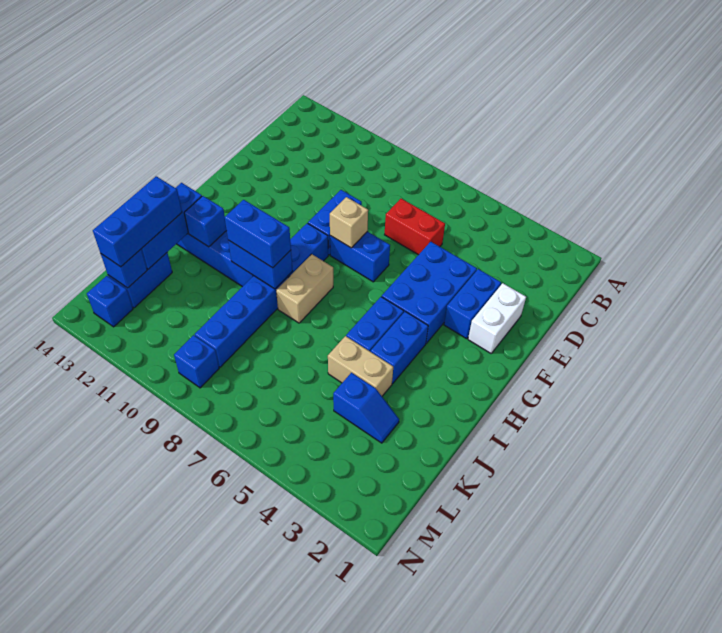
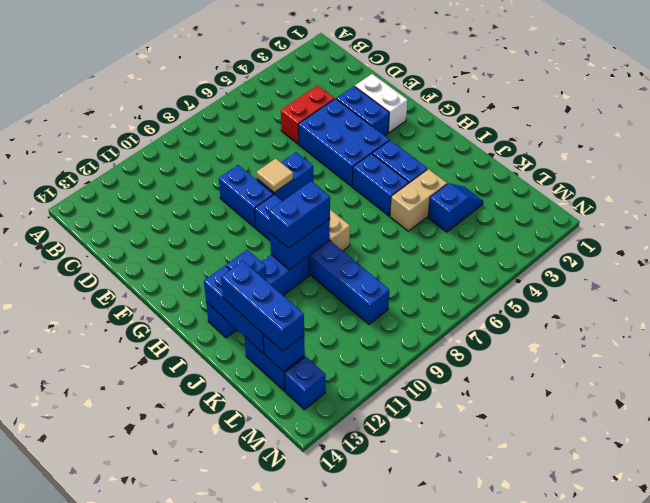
red brick D6:D7 level 1 -> red brick D4:D5 level 1
tan brick F8 level 2 -> tan tile F8 level 2
blue brick M9 level 1 -> none

